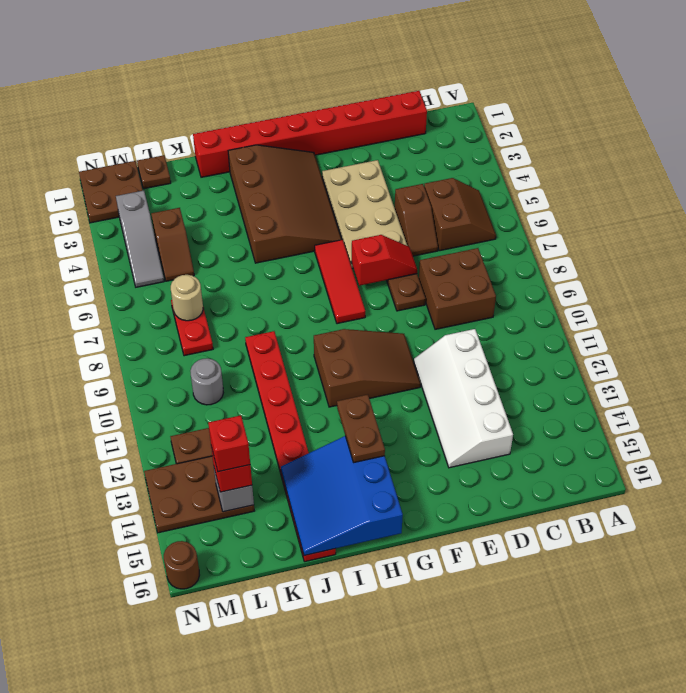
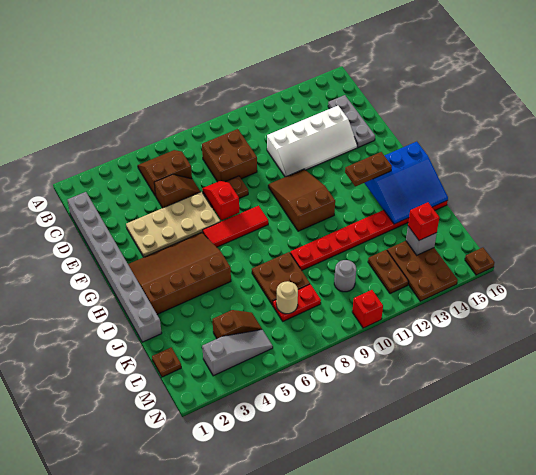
red brick C1:J1 level 1 -> grey brick C1:J1 level 1
none -> grey plate C15:E15 level 1
red brick L14 level 4 -> red brick N10 level 1
brown plate M1:N2 level 1 -> brown plate J7:K8 level 1
brown round brick N16 level 1 -> brown plate N16 level 1

